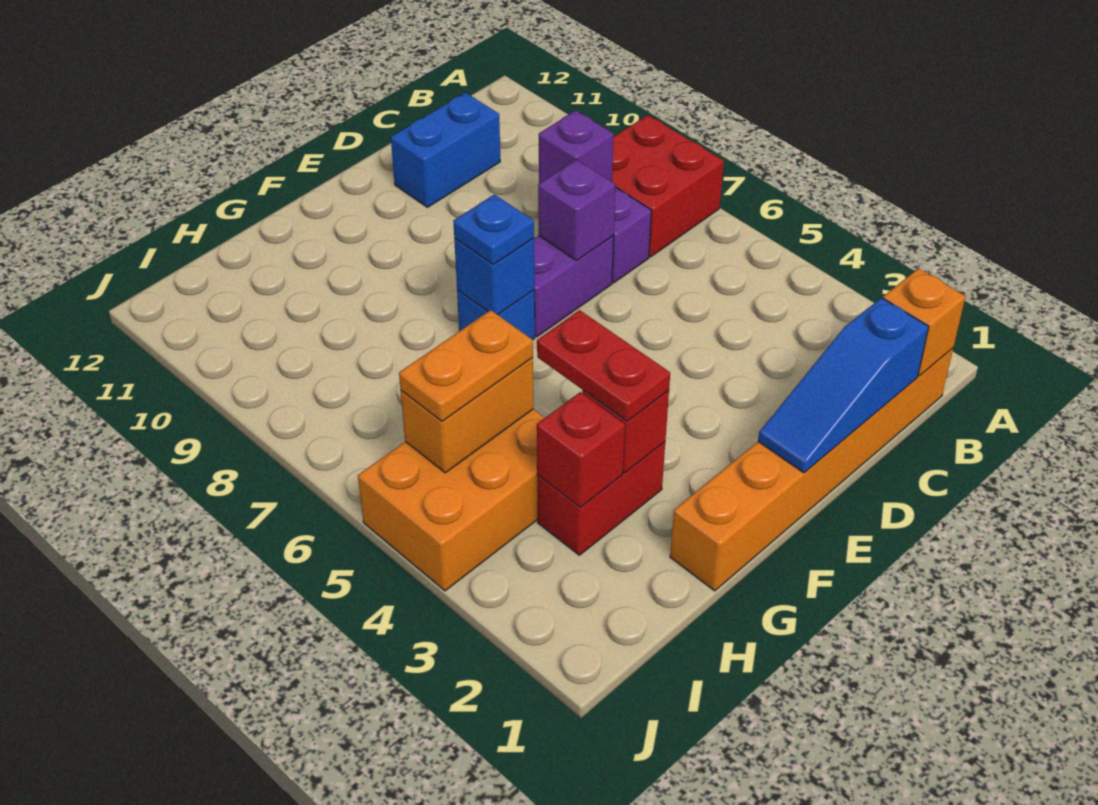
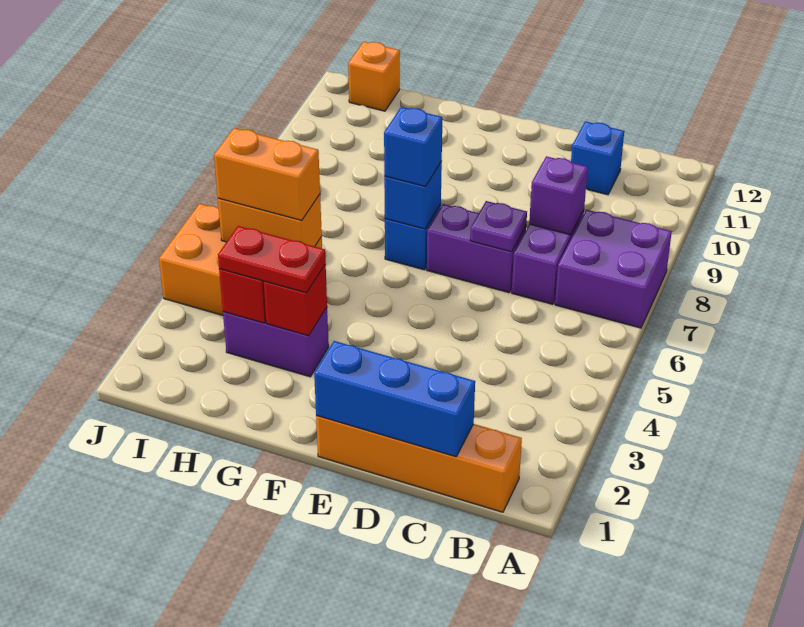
red brick A7:B8 level 1 -> purple brick A7:B8 level 1
orange brick B1:G1 level 1 -> orange brick B1:E1 level 1
orange brick B1 level 2 -> orange brick I12 level 1
blue slope C1:E1 level 2 top C -> blue brick C1:E1 level 2
blue brick C11:D11 level 1 -> blue brick C11 level 1
purple brick D7 level 2 -> purple plate D7 level 2
blue plate F7 level 3 -> blue brick F7 level 3
red brick G3:H3 level 1 -> purple brick G3:H3 level 1
red plate G3:G4 level 3 -> red plate G3:H3 level 3
orange plate H5:I5 level 3 -> orange brick H5:I5 level 3

